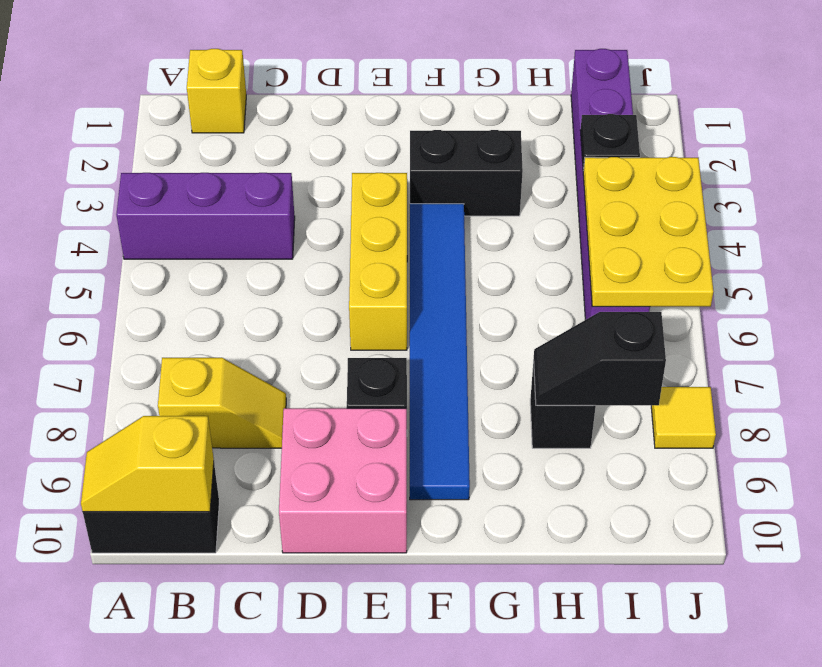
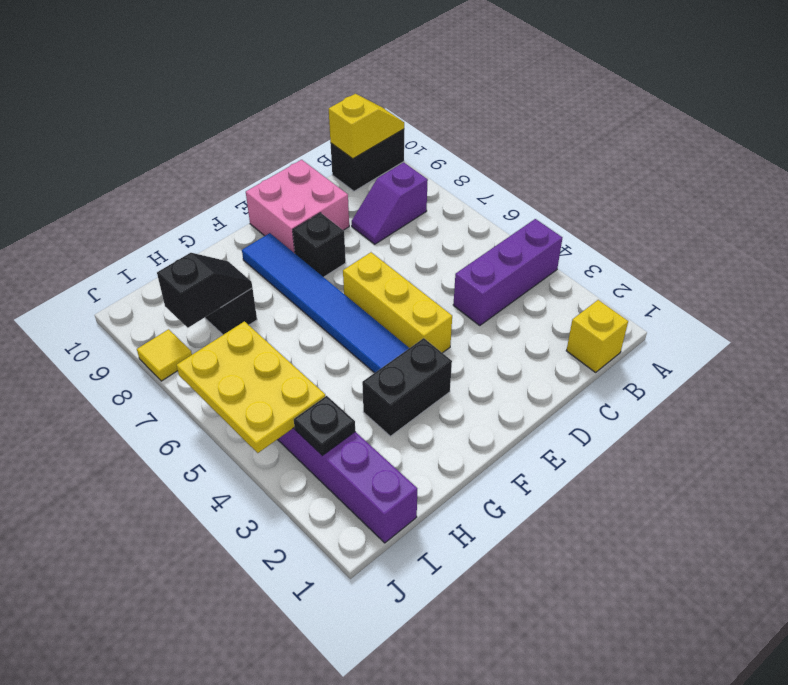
yellow slope B8:C8 level 1 top B -> purple slope B8:C8 level 1 top B

